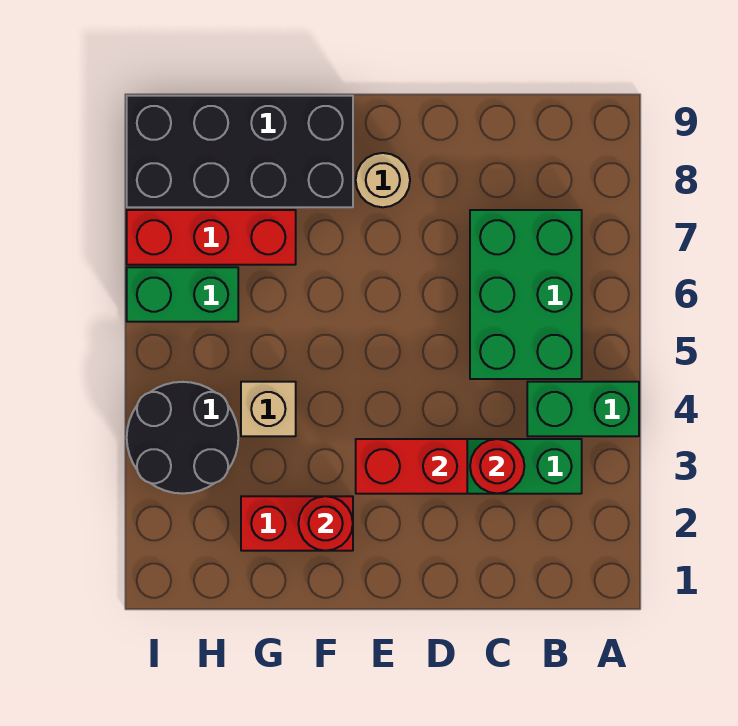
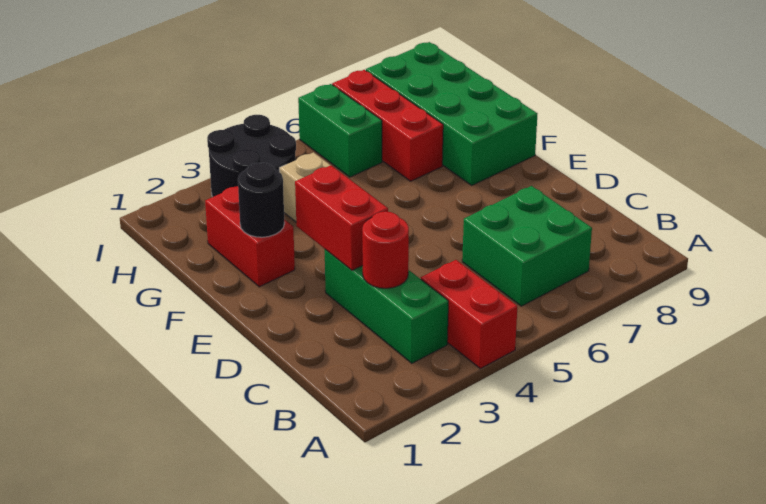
green brick A4:B4 level 1 -> red brick A4:B4 level 1
green brick B5:C7 level 1 -> green brick B6:C7 level 1
tan round brick E8 level 1 -> none
red round brick F2 level 2 -> black round brick F2 level 2
black brick F8:I9 level 1 -> green brick F8:I9 level 1

